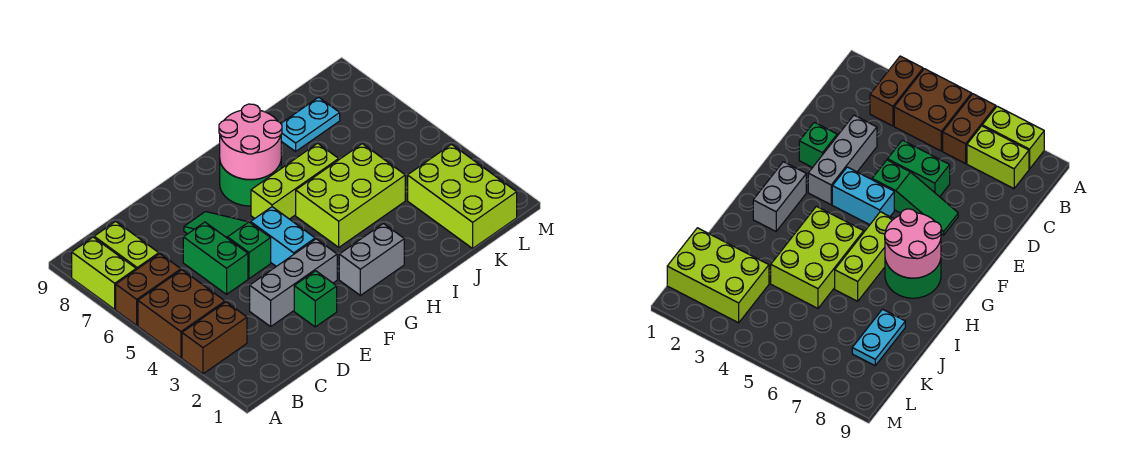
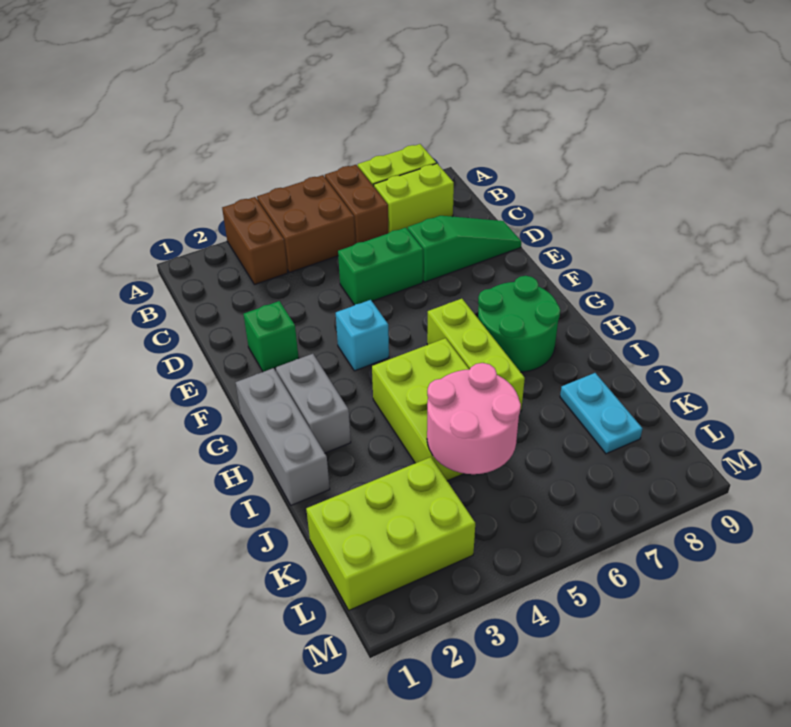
grey brick D3:F3 level 1 -> grey brick G1:I1 level 1
green slope E5:E7 level 1 top 5 -> green slope D7:D9 level 1 top 7
cyan brick F4:F5 level 1 -> cyan brick F4 level 1
pink round brick G7:H8 level 2 -> pink round brick J4:K5 level 2

